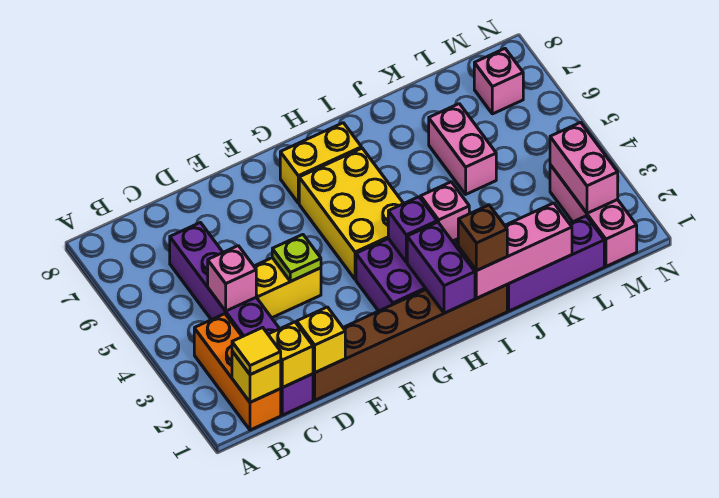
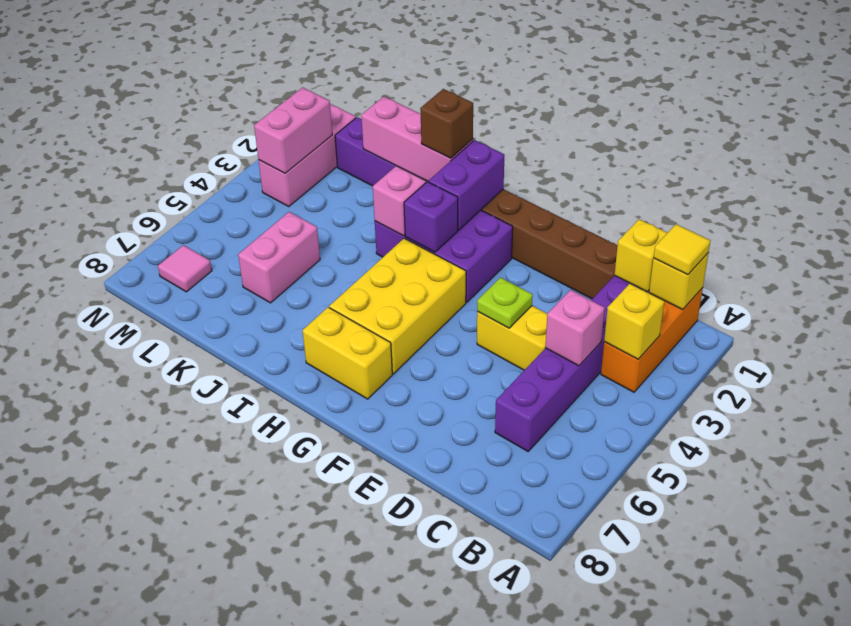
yellow brick D1 level 2 -> yellow brick B3 level 2
pink brick M7 level 1 -> pink tile M7 level 1

